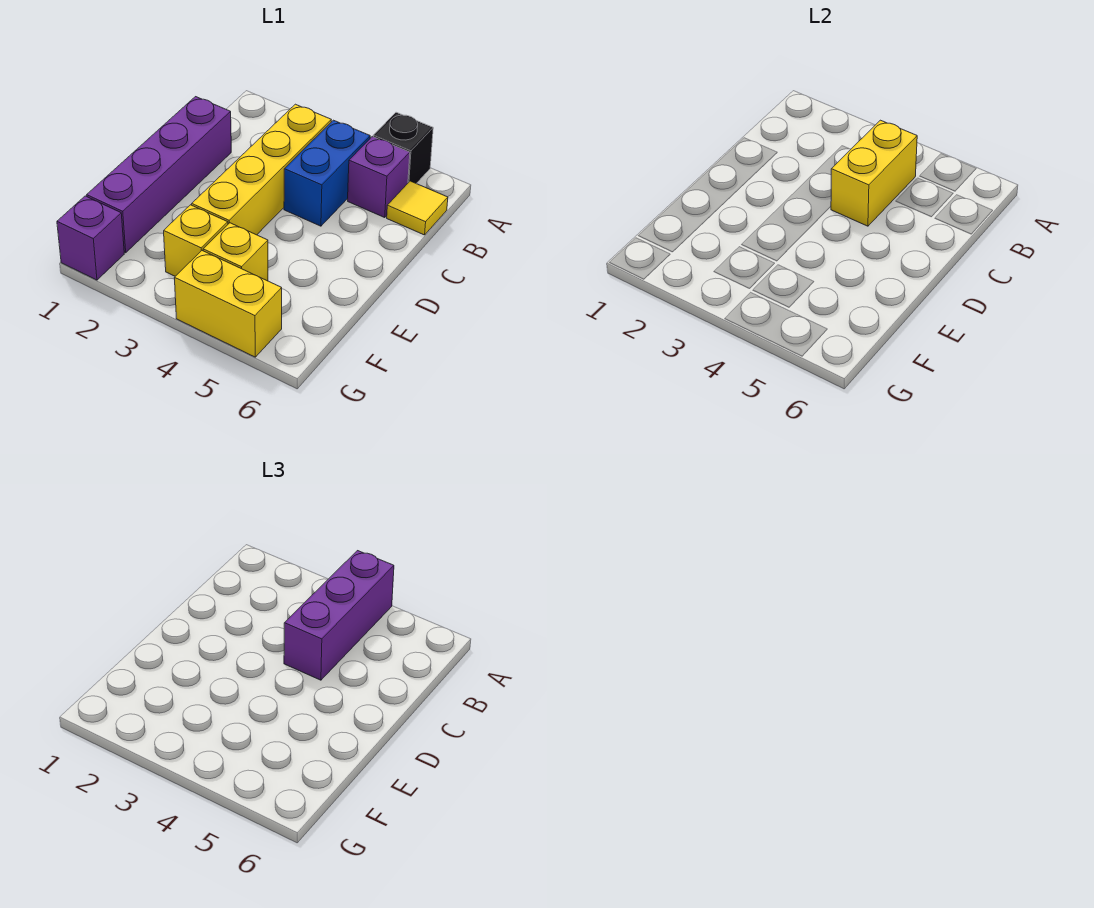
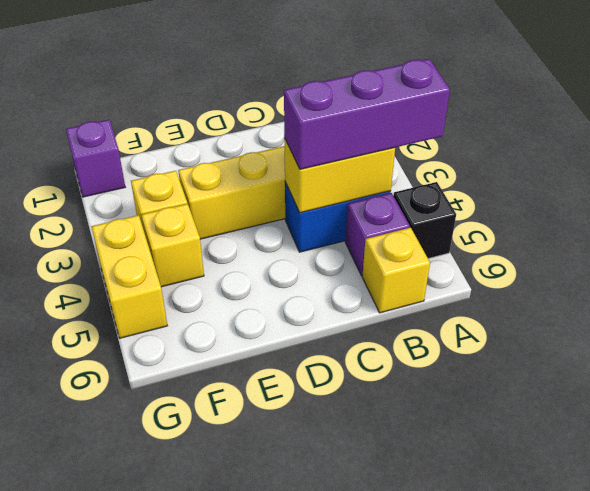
yellow tile B6 level 1 -> yellow brick B6 level 1
purple brick C1:F1 level 1 -> none

